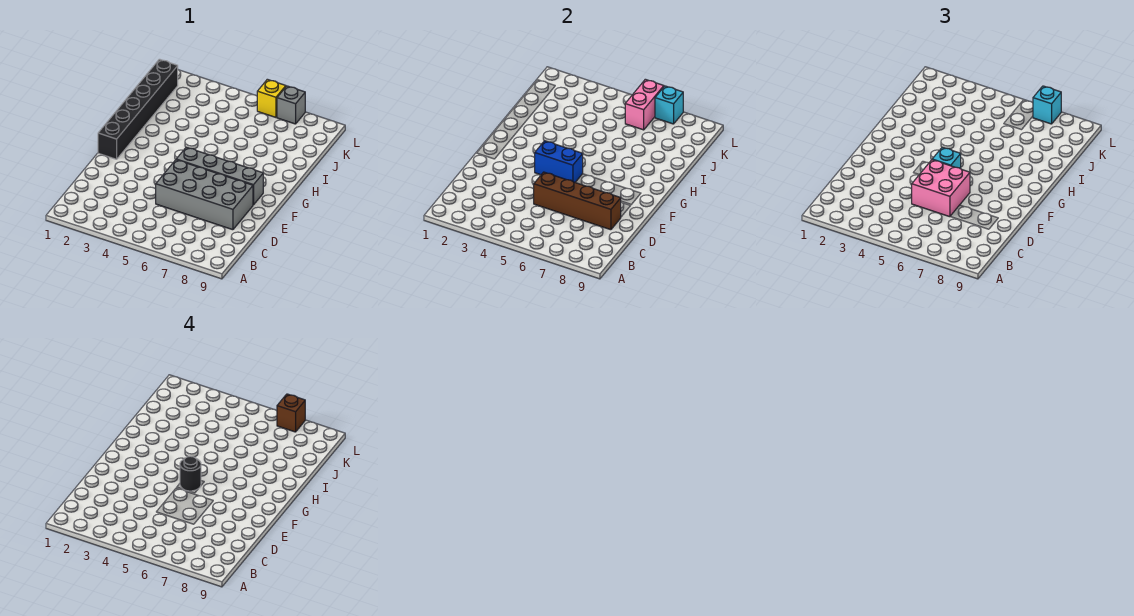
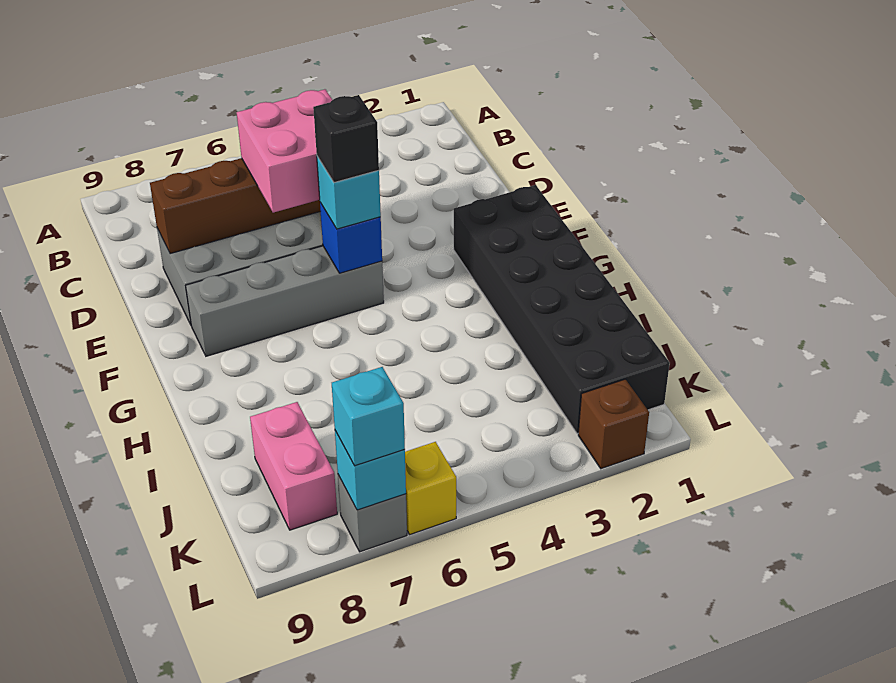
black brick F1:K1 level 1 -> black brick F1:K2 level 1
blue brick F4:F5 level 2 -> blue brick F5 level 2
black round brick F5 level 4 -> black brick F5 level 4
pink brick K6:L6 level 2 -> pink brick J8:K8 level 1
brown brick L7 level 4 -> brown brick L2 level 1

